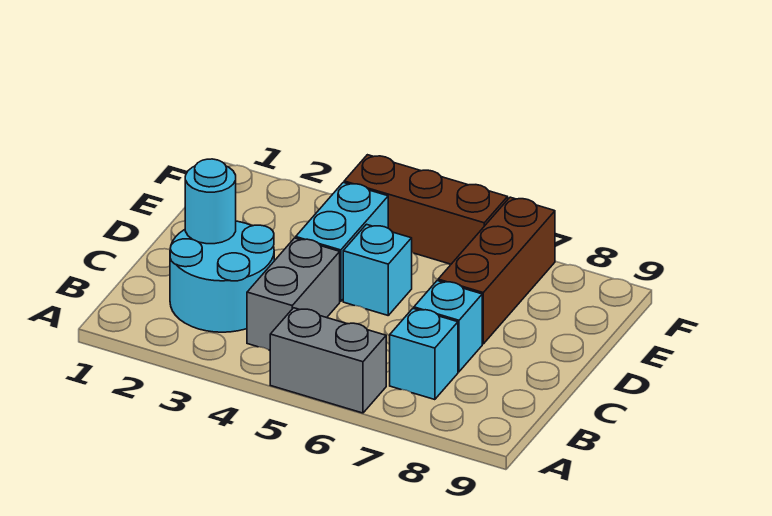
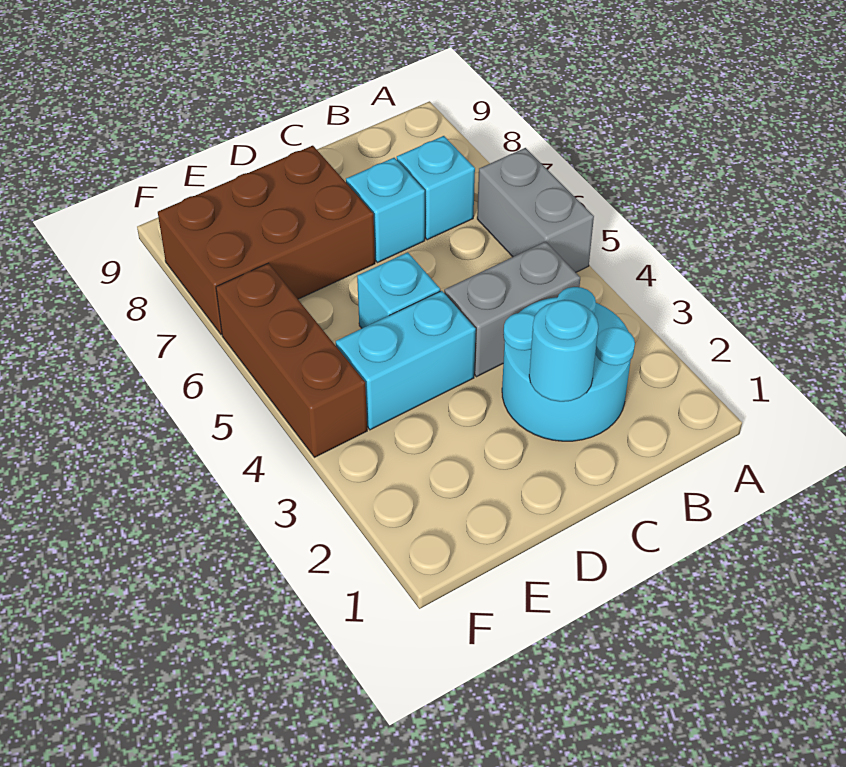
brown brick D7:F7 level 1 -> brown brick D7:F8 level 1

